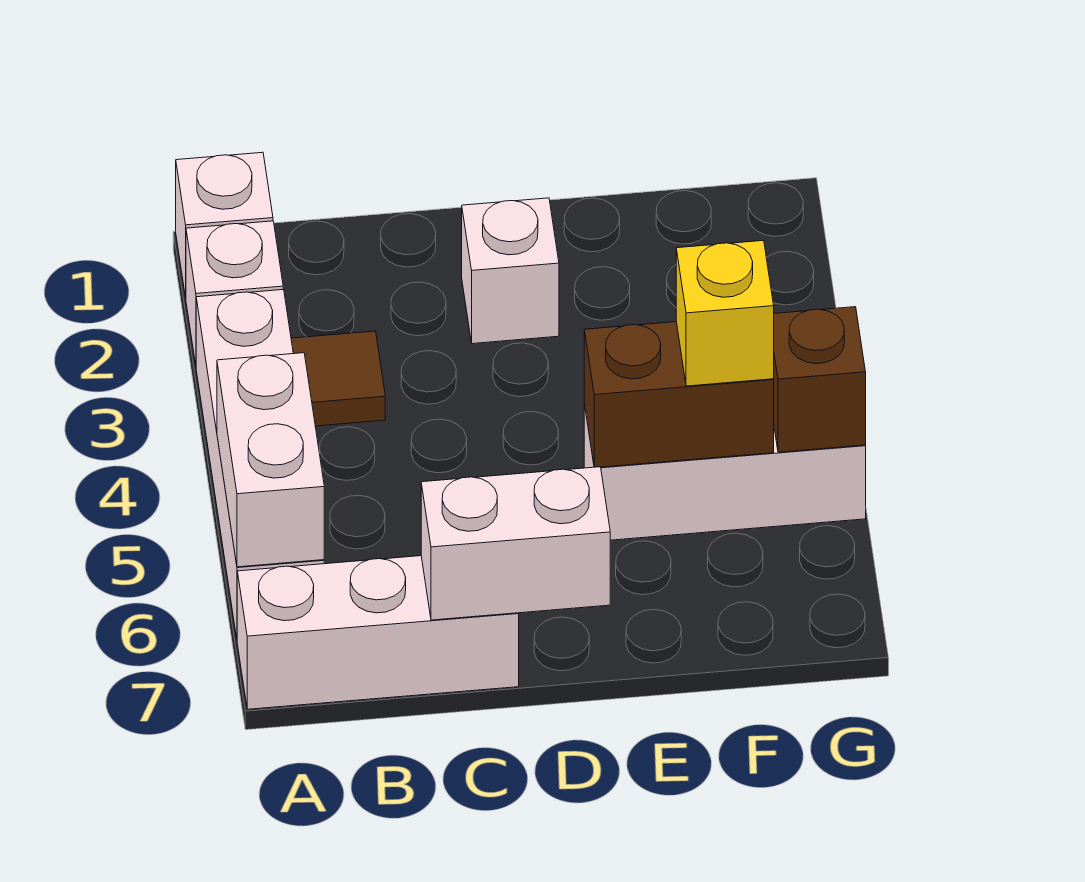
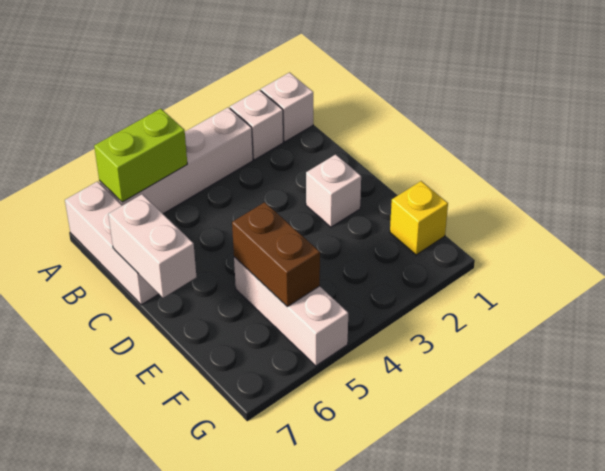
white brick A5:A6 level 2 -> lime brick A5:A6 level 2
brown tile B3 level 1 -> none
yellow brick F5 level 3 -> yellow brick F1 level 1
brown brick G5 level 2 -> none

